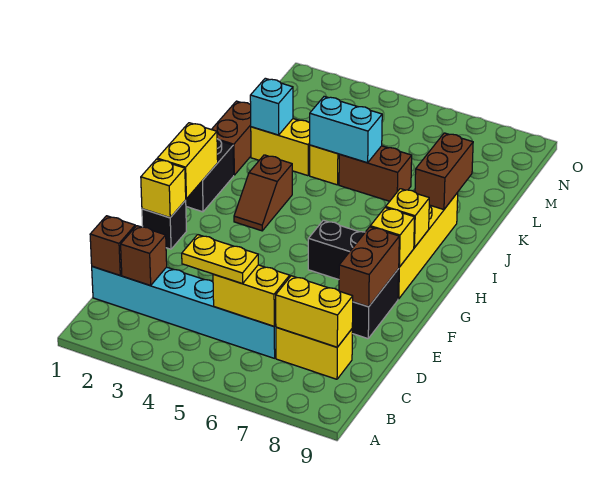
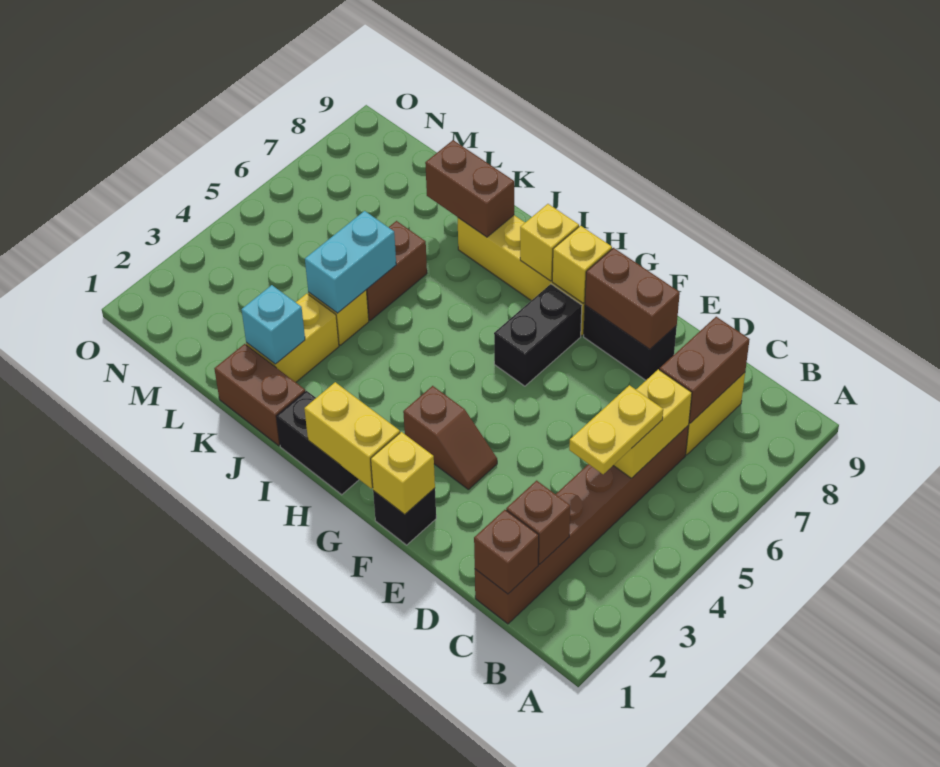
cyan brick C1:C6 level 1 -> brown brick C1:C6 level 1
yellow brick C7:C8 level 2 -> brown brick C7:C8 level 2
brown slope H3:I3 level 1 top I -> brown slope F3:G3 level 1 top G

